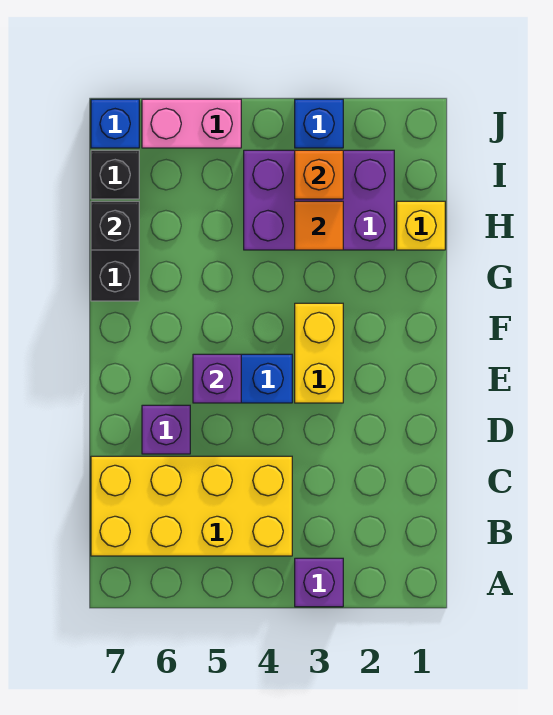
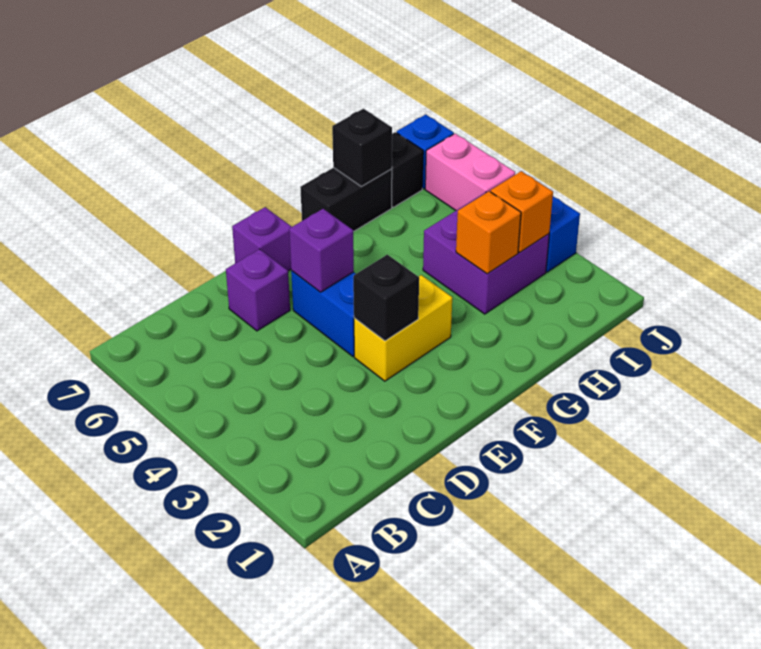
purple brick A3 level 1 -> purple brick E7 level 1
yellow brick B4:C7 level 1 -> none
none -> black brick E3 level 2
yellow brick H1 level 1 -> none
purple brick H2:I4 level 1 -> purple brick H3:I4 level 1
orange tile H3 level 2 -> orange brick H3 level 2

